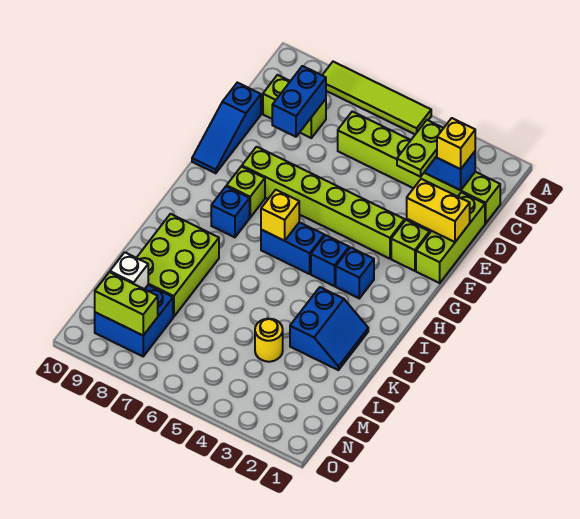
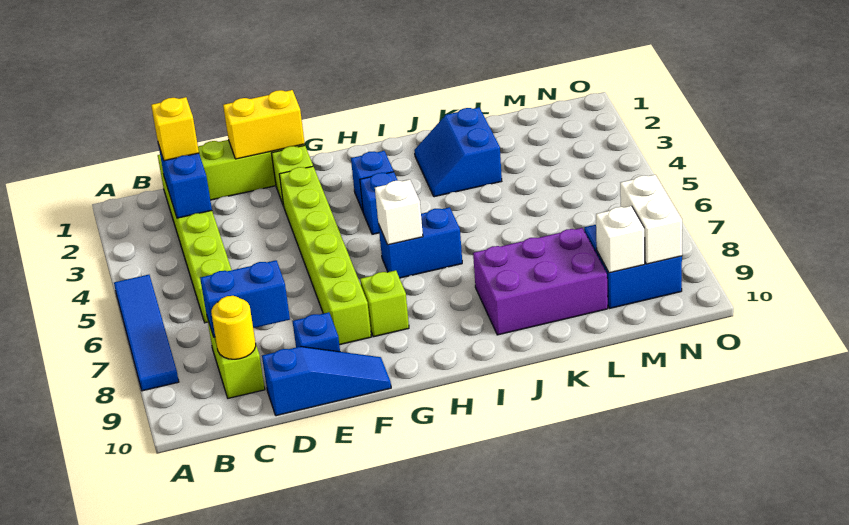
lime tile A5:A8 level 1 -> blue tile A5:A8 level 1
lime plate C3:D3 level 3 -> none
yellow brick E1:E2 level 2 -> yellow brick E1:F1 level 2
blue brick H5:H6 level 1 -> blue brick H6:I6 level 1
yellow brick H6 level 2 -> white brick H6 level 2
blue brick H8 level 1 -> blue brick E9 level 1
blue slope J2:K3 level 1 top 3 -> blue slope J2:K3 level 1 top K
lime brick J8:L9 level 1 -> purple brick J8:L9 level 1
yellow round brick L4 level 1 -> yellow round brick C9 level 2
lime brick N8:N9 level 2 -> white brick N8:N9 level 2

